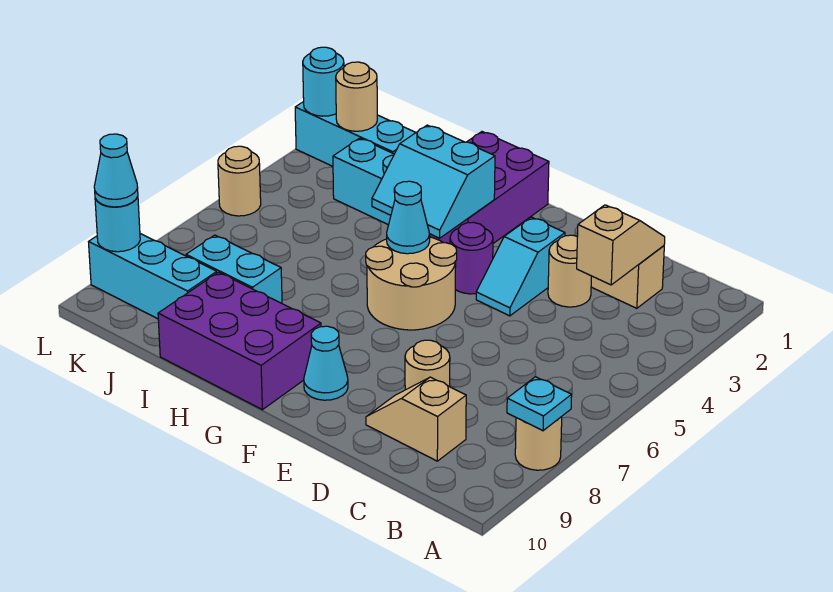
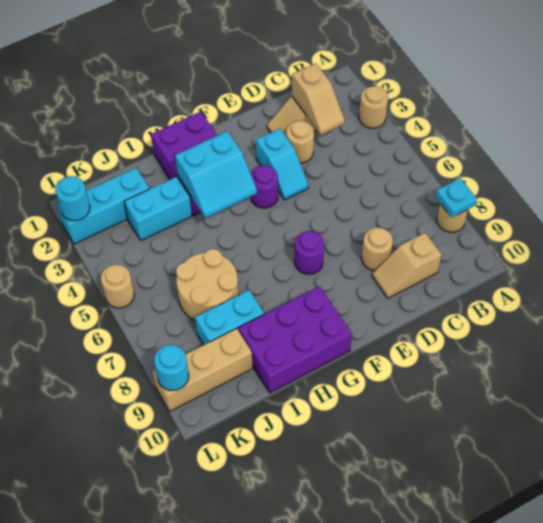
tan slope C2:C3 level 2 top 3 -> tan slope C2:C3 level 2 top 2
tan round brick F5:G6 level 1 -> tan round brick I6:J7 level 1
none -> purple round brick F7 level 1
cyan cone F9 level 1 -> none
cyan cone G5 level 2 -> none
cyan brick J9:L9 level 1 -> tan brick J9:L9 level 1
tan round brick K2 level 2 -> tan round brick A3 level 1
cyan cone L9 level 3 -> none

